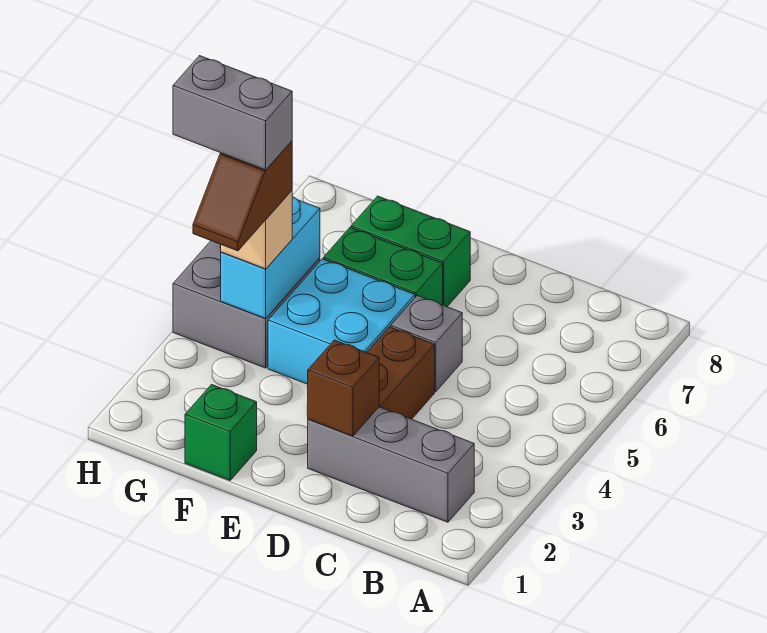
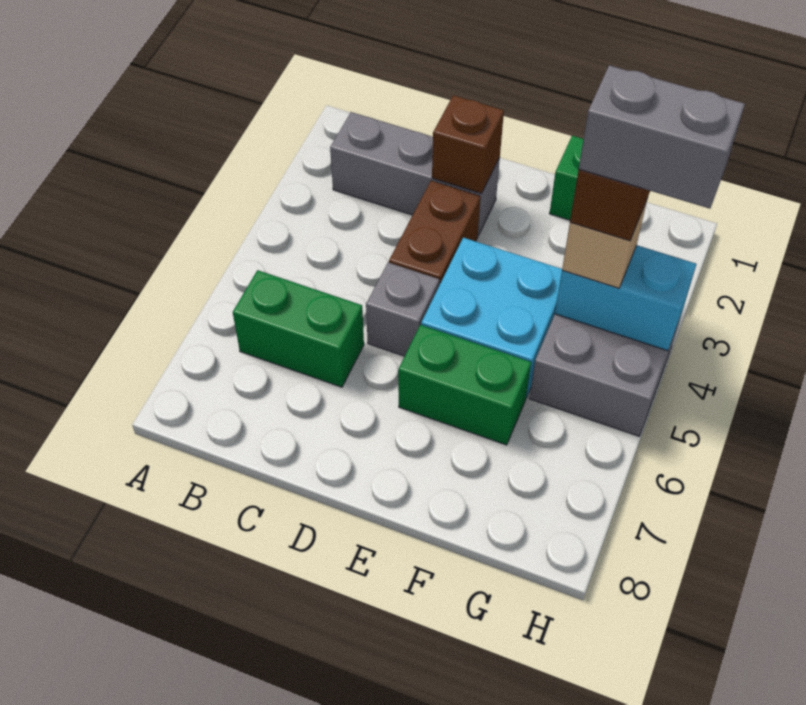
green brick E7:F7 level 1 -> green brick B6:C6 level 1
cyan brick G4:G5 level 2 -> cyan brick G4:H4 level 2

